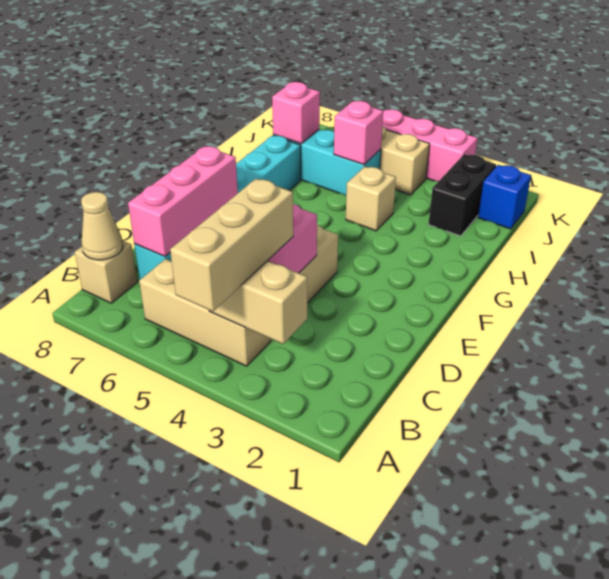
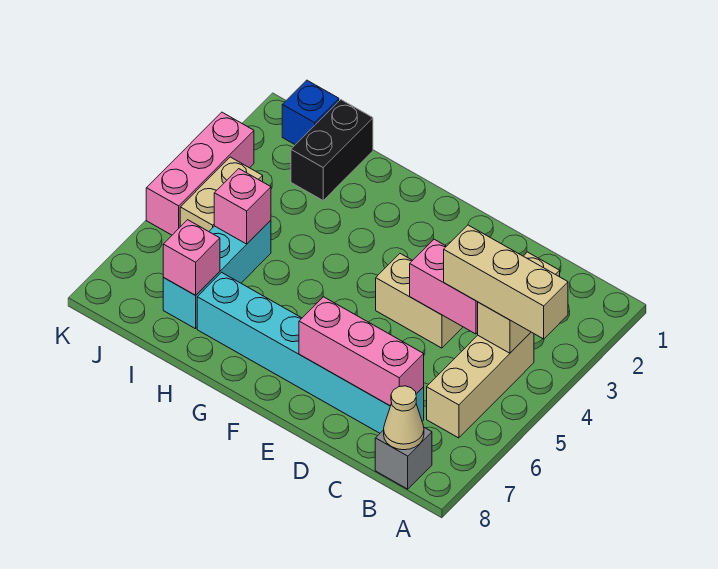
tan brick B8 level 1 -> grey brick B8 level 1
tan brick H4 level 1 -> none
black brick I2:J2 level 1 -> black brick I1:I2 level 1

